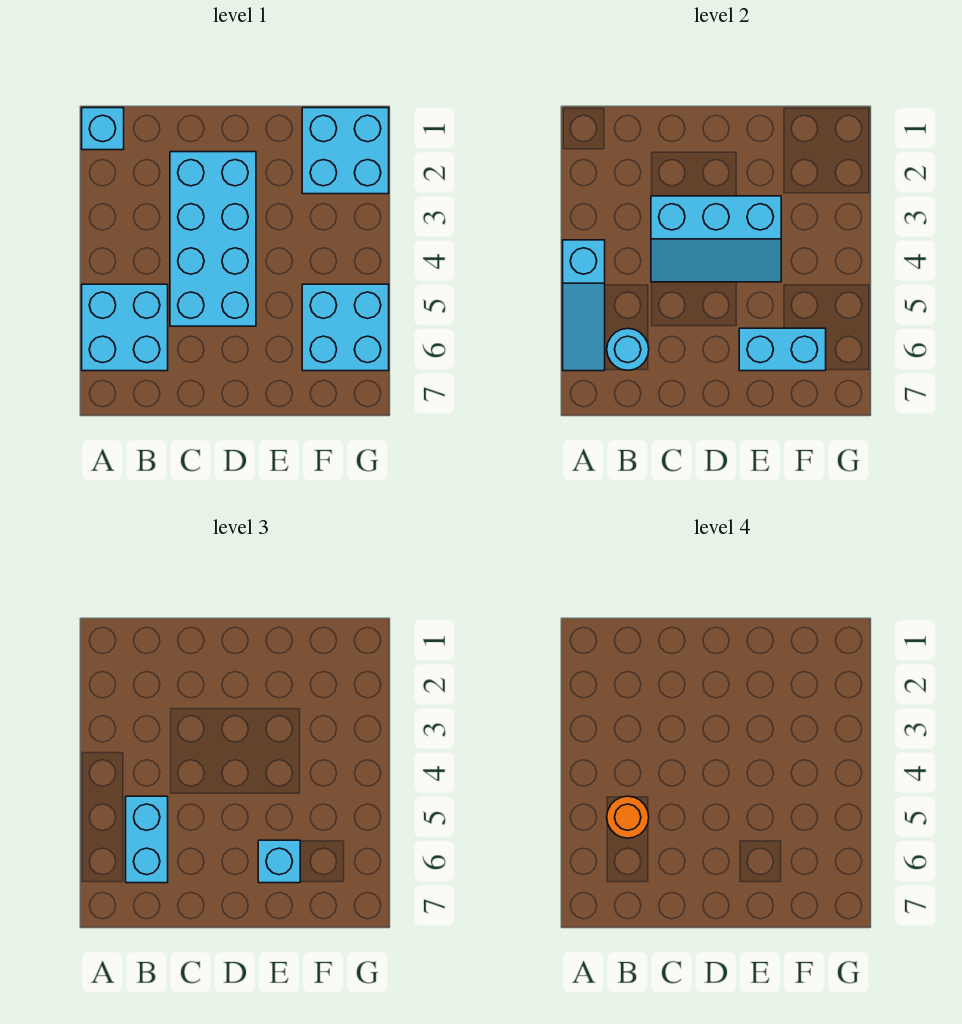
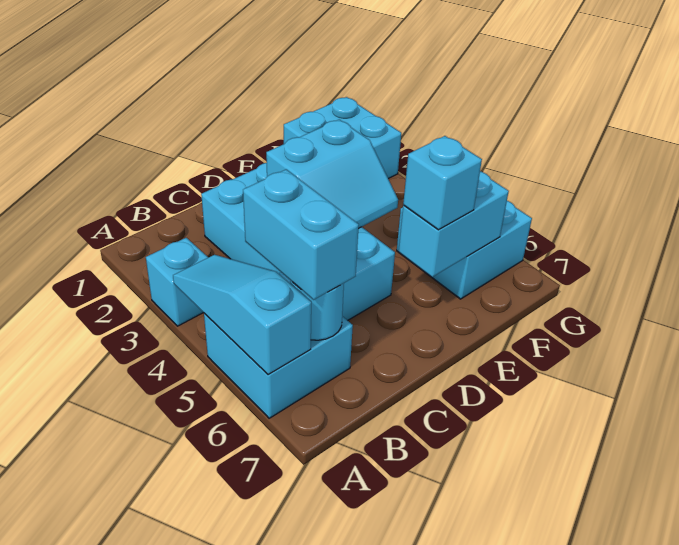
cyan brick A1 level 1 -> cyan brick A3 level 1
cyan slope A4:A6 level 2 top 4 -> cyan slope A4:A6 level 2 top 6
orange round brick B5 level 4 -> none
cyan slope C3:E4 level 2 top 3 -> cyan slope D3:E4 level 2 top 3

